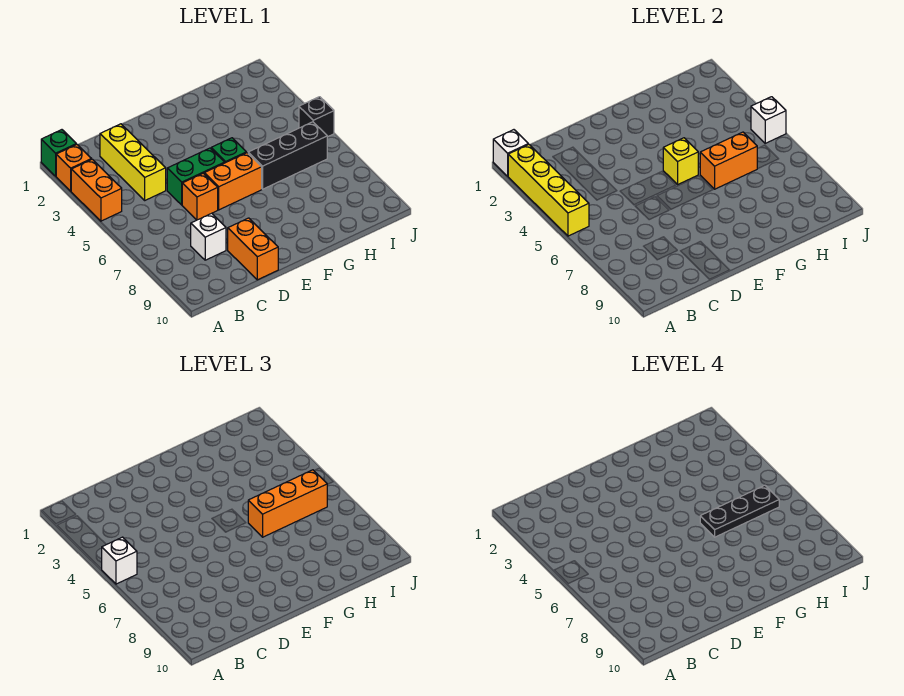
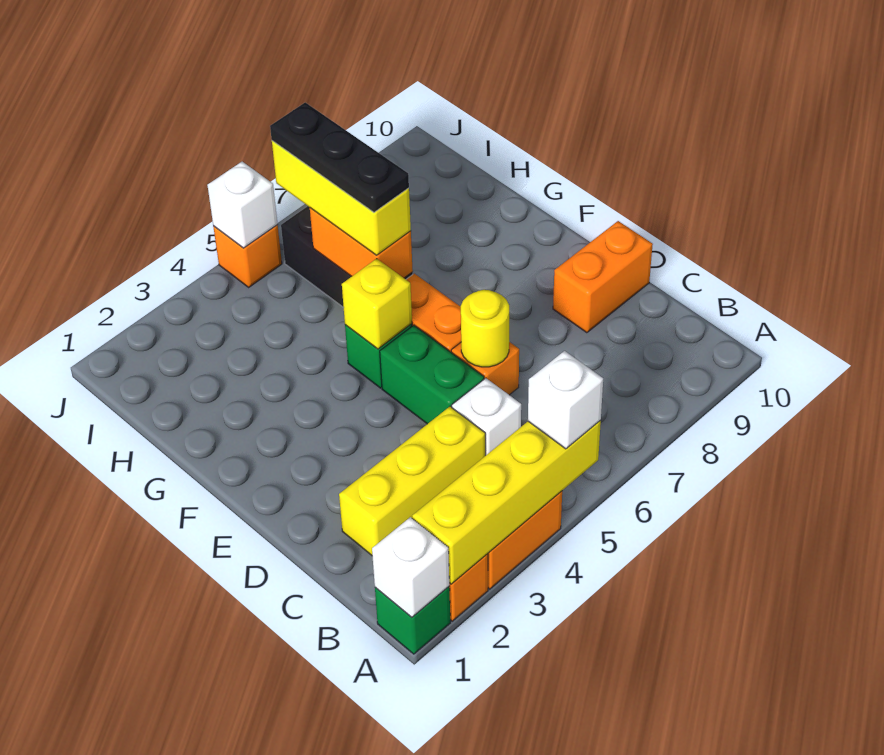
white brick C8 level 1 -> white brick C5 level 1
none -> yellow round brick D6 level 2
orange brick G6:I6 level 3 -> yellow brick G6:I6 level 3
black brick J5 level 1 -> orange brick J5 level 1

